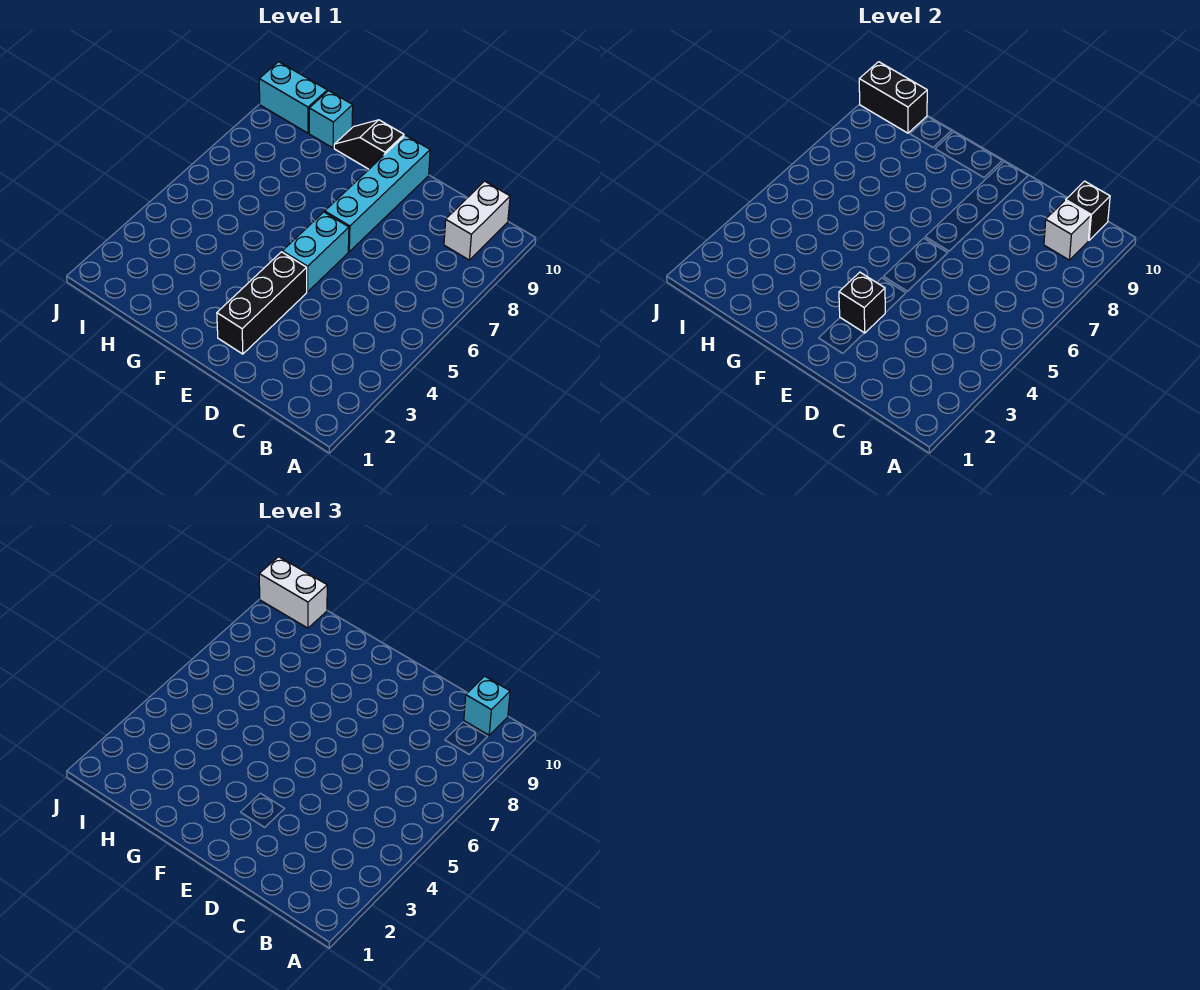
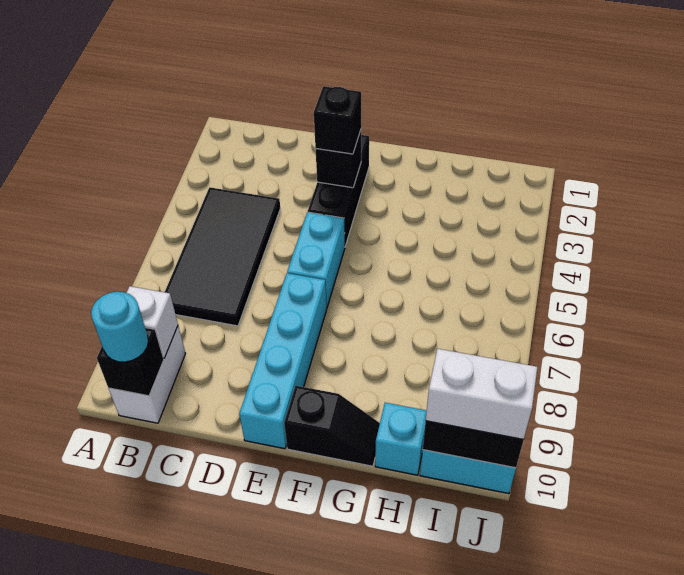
none -> black tile B4:C7 level 1
cyan brick B10 level 3 -> cyan round brick B10 level 3
none -> black brick E3 level 3

